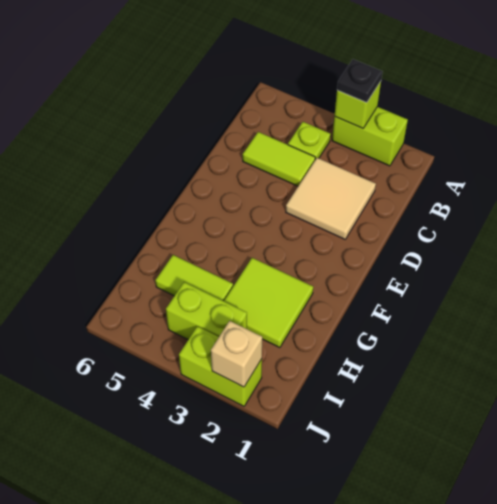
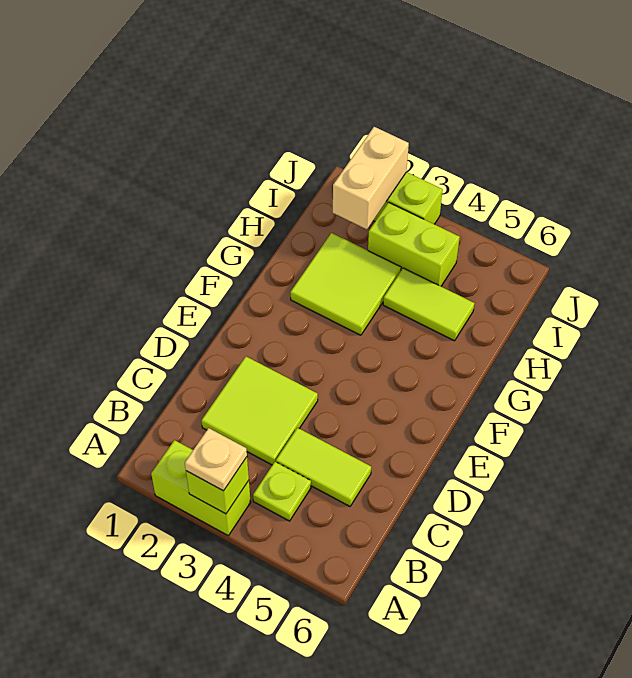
black plate A3 level 3 -> tan plate A3 level 3
tan tile C2:D3 level 1 -> lime tile C2:D3 level 1
tan brick J2 level 2 -> tan brick I2:J2 level 2

